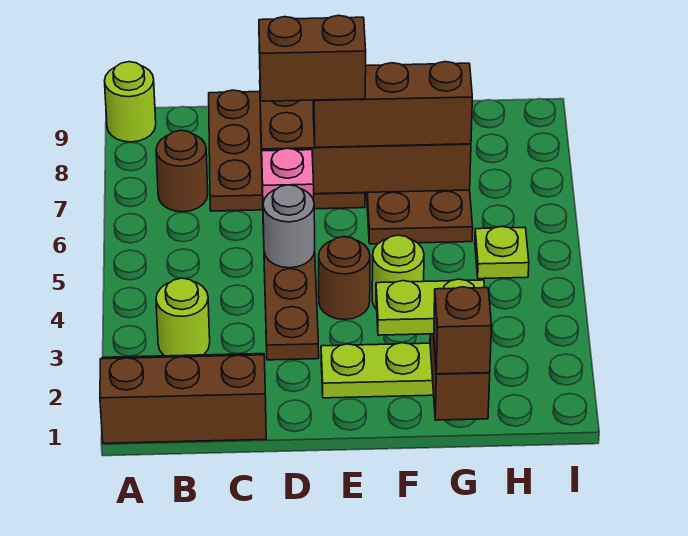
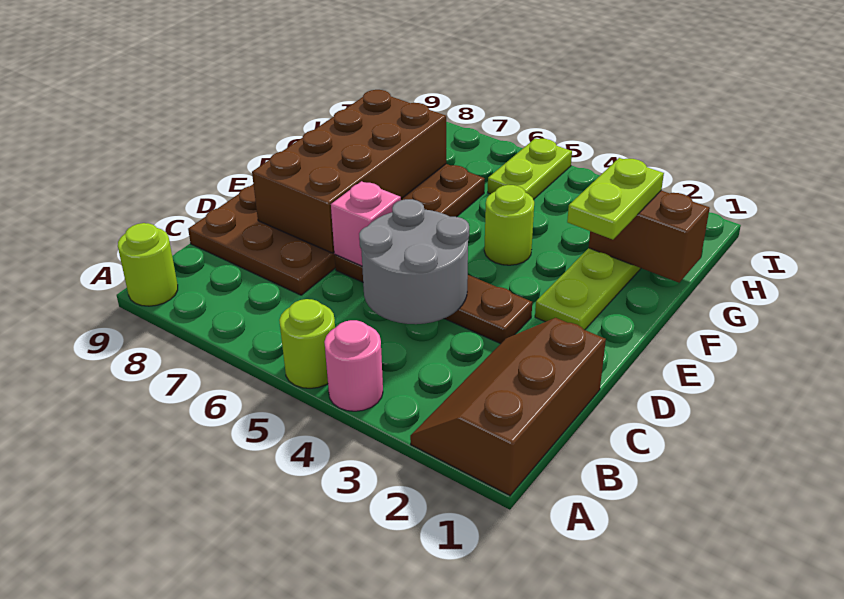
none -> pink round brick A4 level 1
lime round brick B3 level 1 -> lime round brick A5 level 1
brown round brick B7 level 1 -> none
grey round brick D5 level 2 -> grey round brick C4:D5 level 2
brown brick D7:E7 level 4 -> none
brown round brick E4 level 1 -> none
brown brick E7:G7 level 3 -> none
brown brick G1 level 3 -> none
lime plate H5 level 1 -> lime plate H5:I5 level 1

